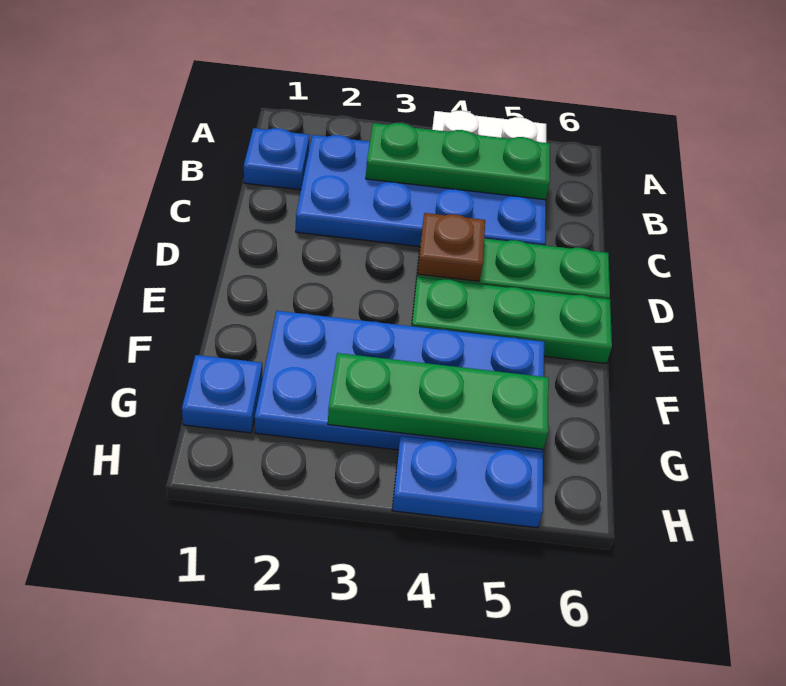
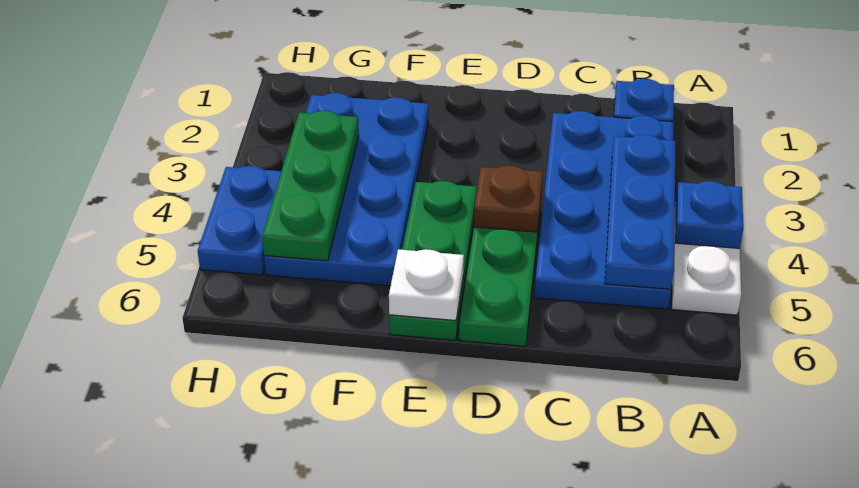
green plate B3:B5 level 2 -> blue plate B3:B5 level 2
none -> white plate E6 level 2
blue plate G1 level 1 -> blue plate A4 level 2

